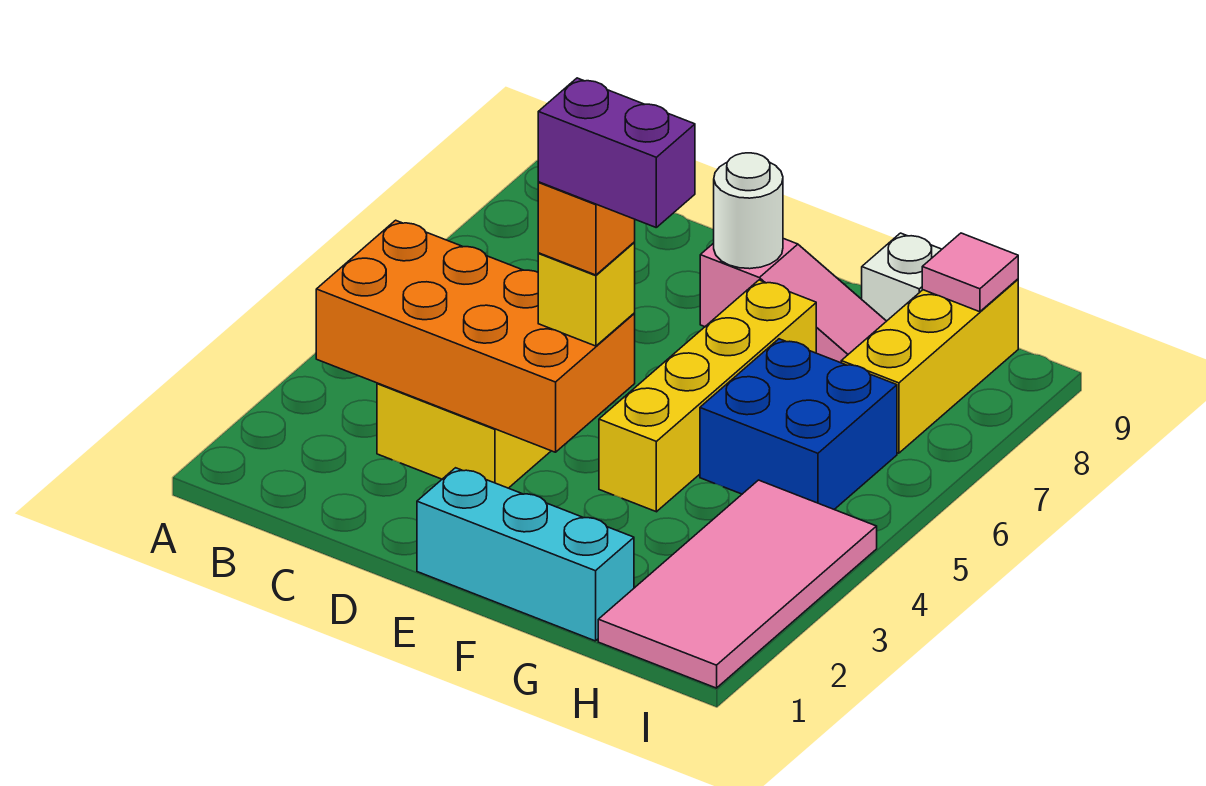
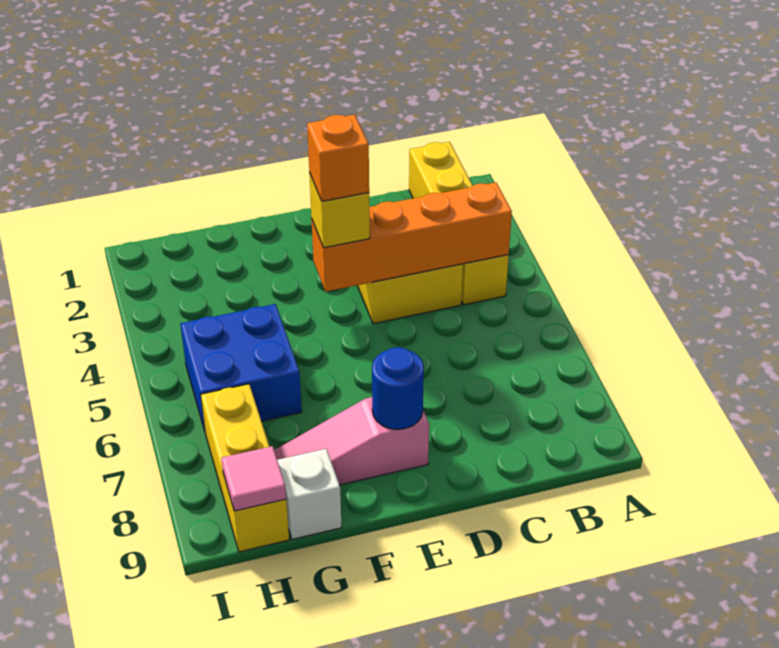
orange brick B3:E4 level 2 -> orange brick B4:E4 level 2
cyan brick E1:G1 level 1 -> none
purple brick E4:F4 level 5 -> none
white round brick E8 level 2 -> blue round brick E8 level 2
yellow brick F4:F7 level 1 -> yellow brick B1:B4 level 1
pink tile H1:I4 level 1 -> none

